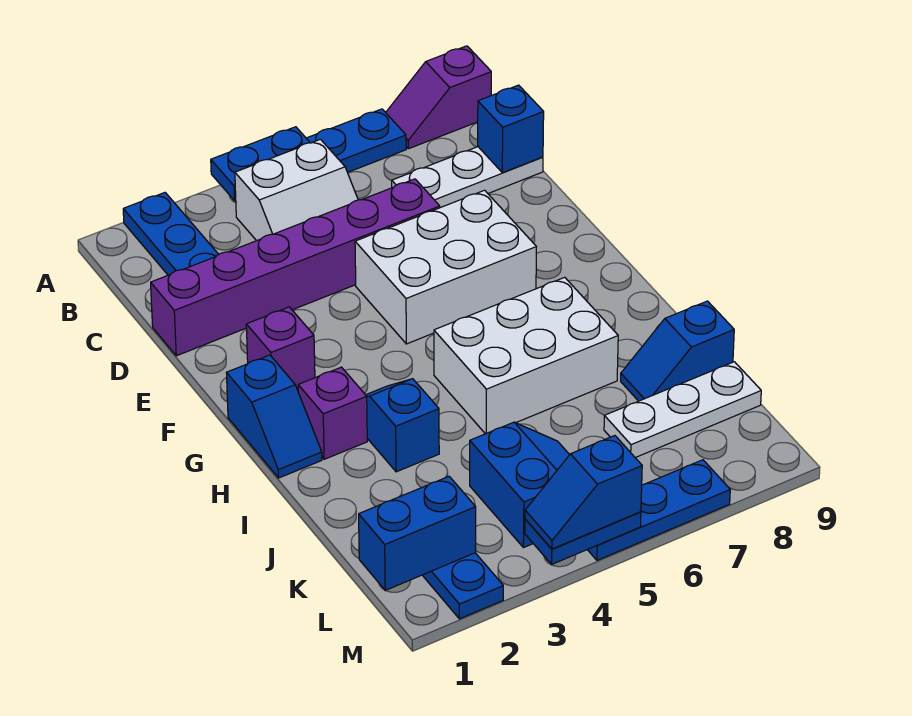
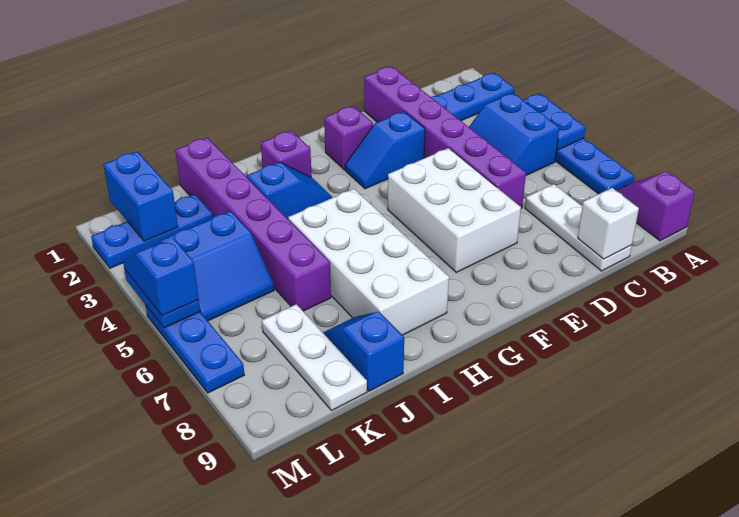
white slope B4:C5 level 1 top B -> blue slope B4:C5 level 1 top B
blue brick C9 level 2 -> white brick C9 level 2
blue slope G1:H1 level 1 top G -> blue slope E3:F3 level 1 top E
white brick H5:I7 level 1 -> white brick H5:I8 level 1
none -> purple brick J1:J6 level 1

